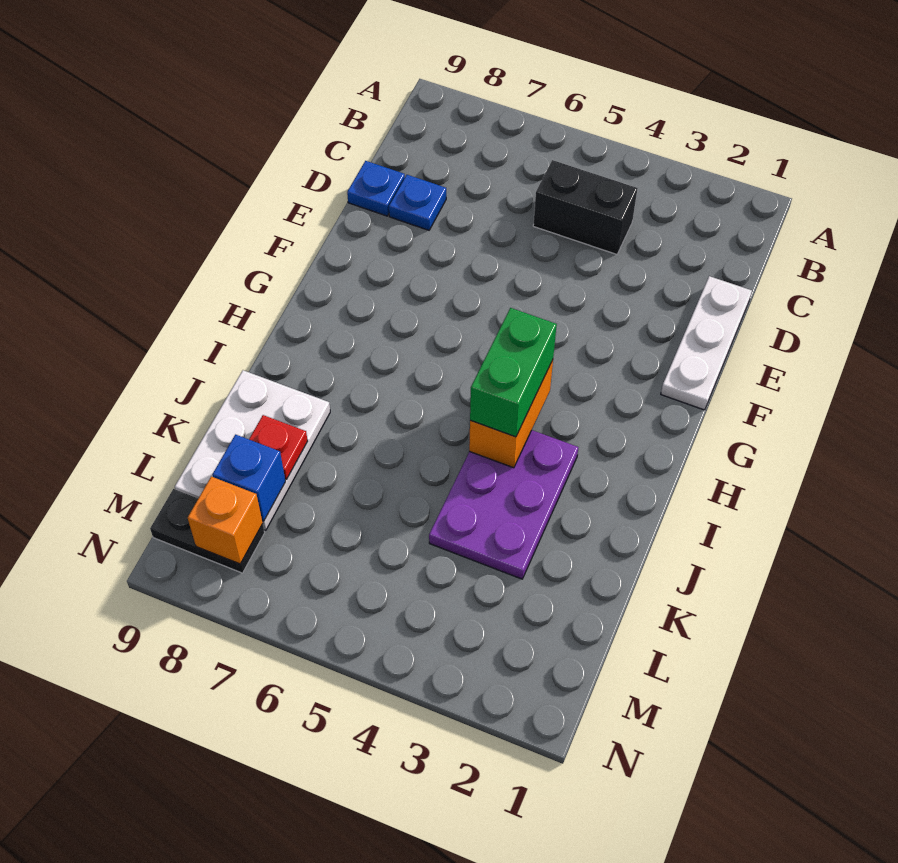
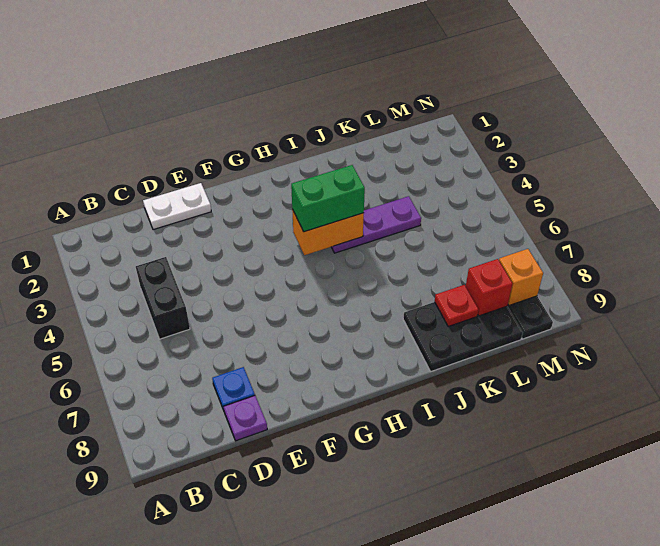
white plate D1:F1 level 1 -> white plate D1:E1 level 1
blue plate D9 level 1 -> purple plate D9 level 1
purple plate I3:K4 level 1 -> purple plate I4:K4 level 1
white plate J8:L9 level 1 -> black plate J8:L9 level 1
blue brick L8 level 2 -> red brick L8 level 2

